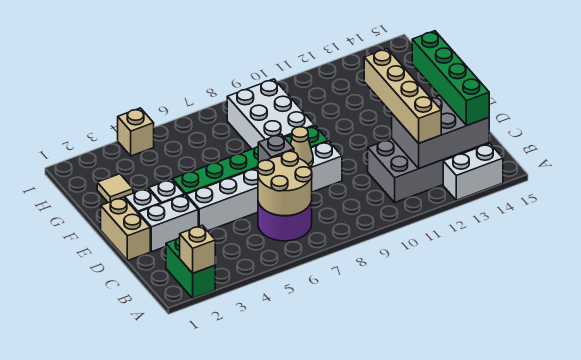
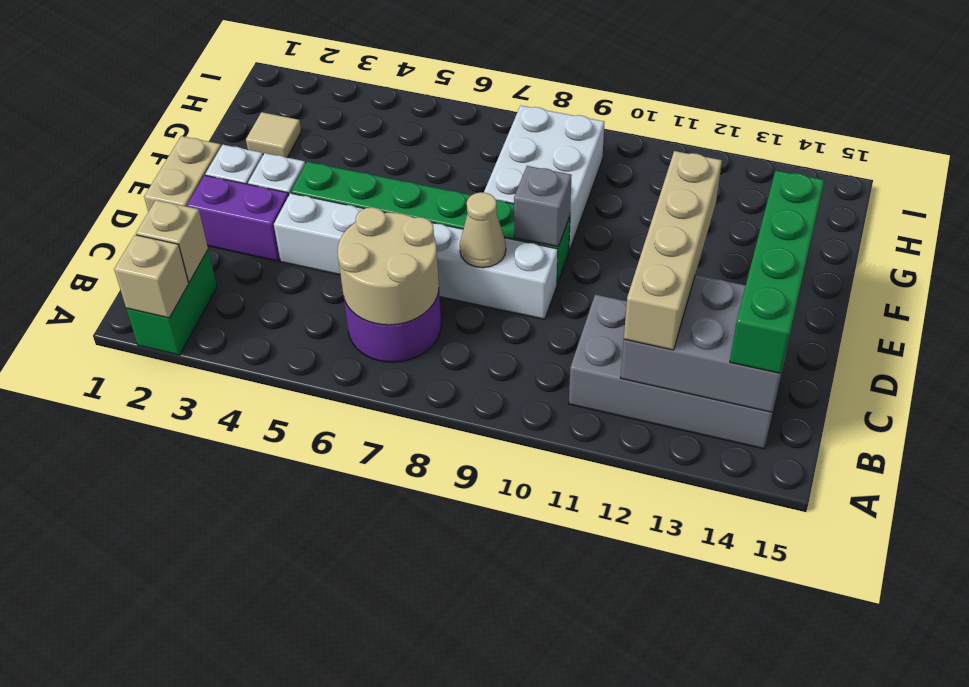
white brick A13:A14 level 1 -> none
white brick D2:D3 level 1 -> purple brick D2:D3 level 1
grey brick D7 level 2 -> grey brick E9 level 2
tan brick I4 level 1 -> tan brick B2 level 2

